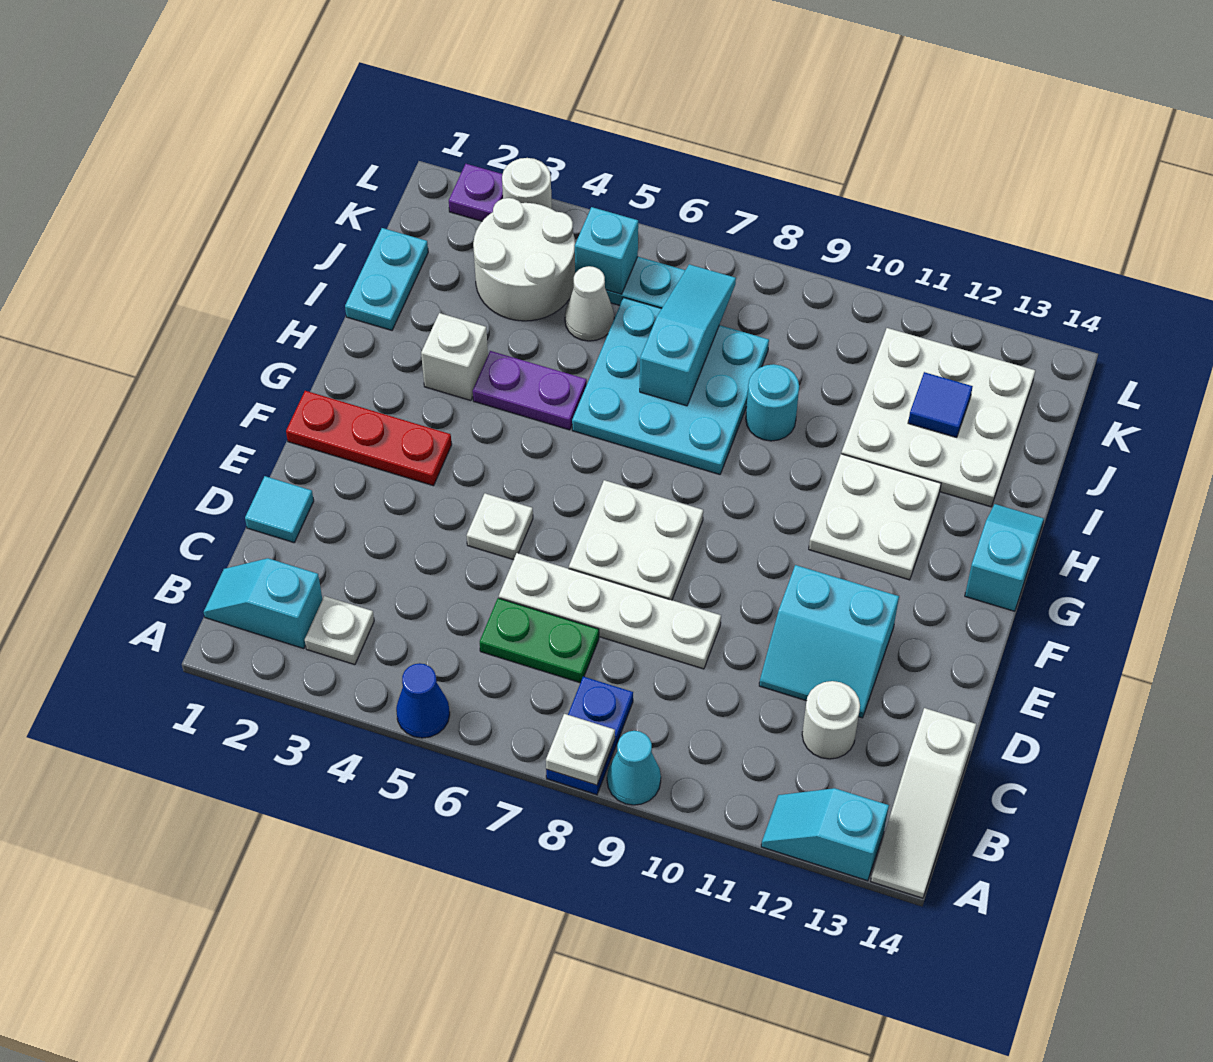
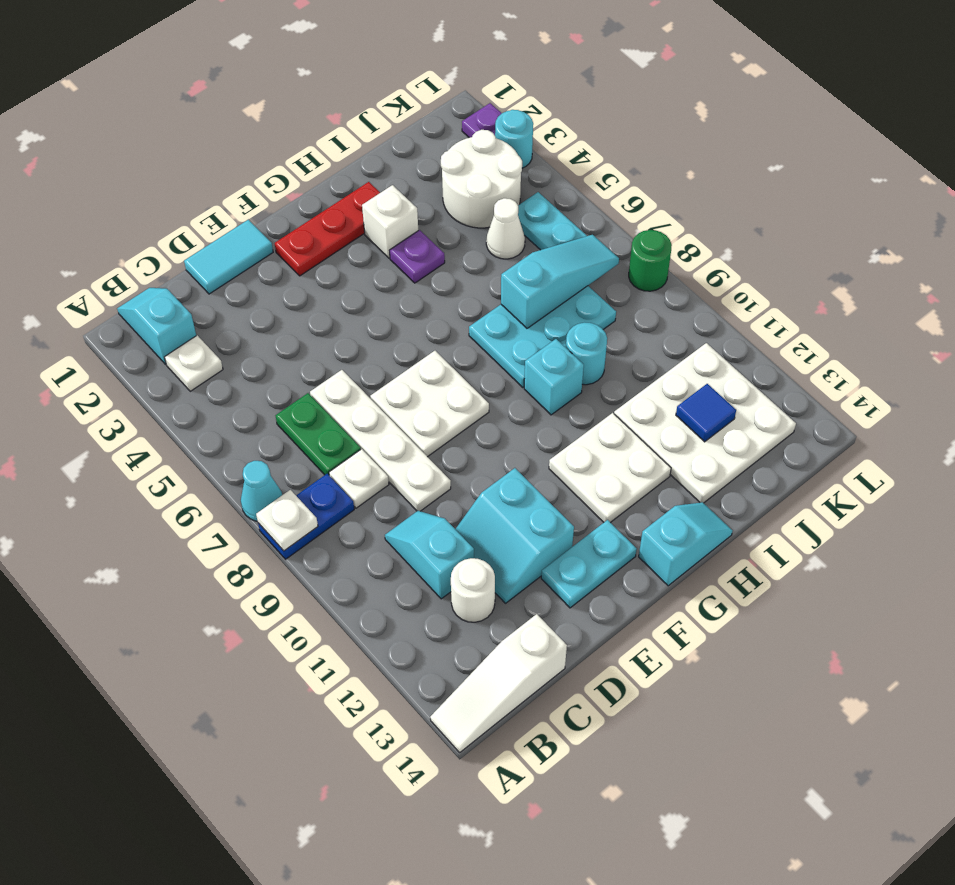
blue cone A5 level 1 -> none
cyan cone A9 level 1 -> cyan cone A7 level 1
cyan slope A12:A13 level 1 top 13 -> cyan slope C10:C11 level 1 top 11
cyan tile D1 level 1 -> cyan tile D1:E1 level 1
white plate E5 level 1 -> white plate C8 level 1
red plate F1:F3 level 1 -> red plate F2:H2 level 1
purple plate H4:H5 level 1 -> purple plate H4 level 1
cyan plate H6:J8 level 1 -> cyan plate H7:J8 level 1
cyan plate I1:J1 level 1 -> cyan plate E13:F13 level 1
cyan brick K5 level 2 -> cyan brick H9 level 1
white round brick L3 level 1 -> cyan round brick L3 level 1
none -> green round brick L8 level 1

